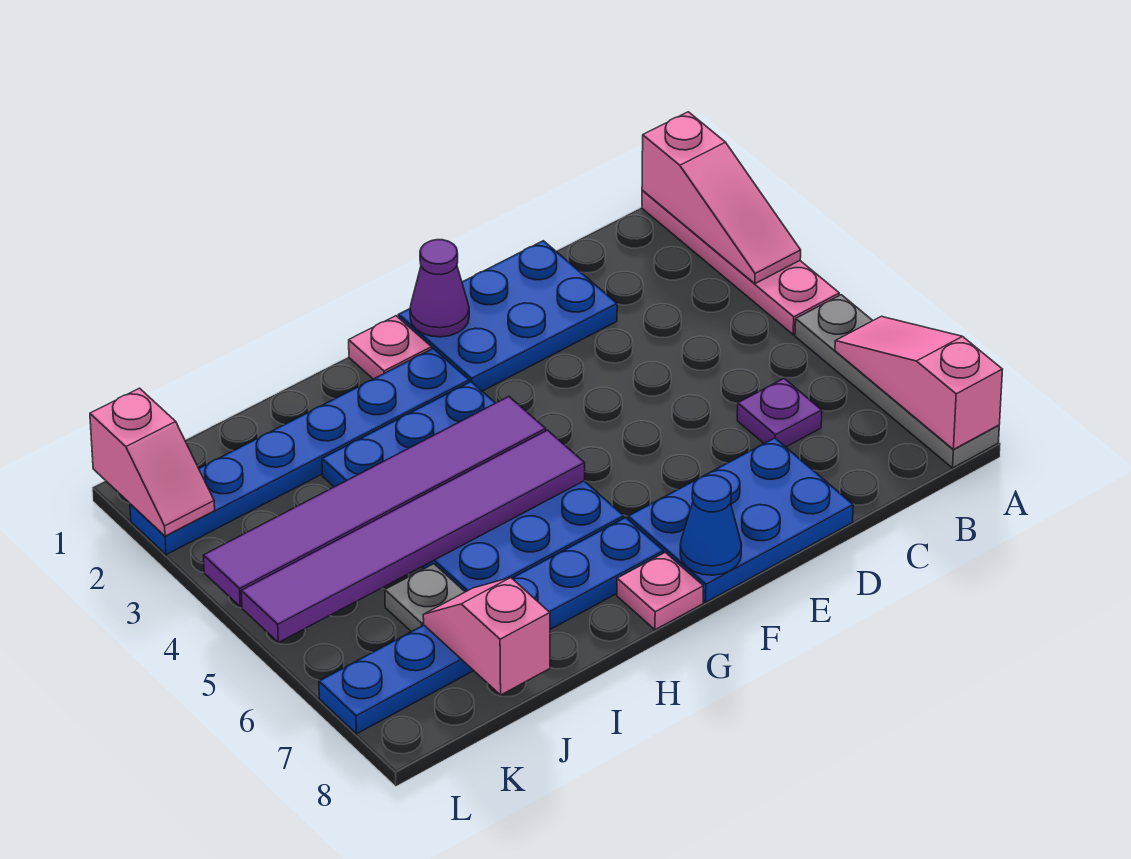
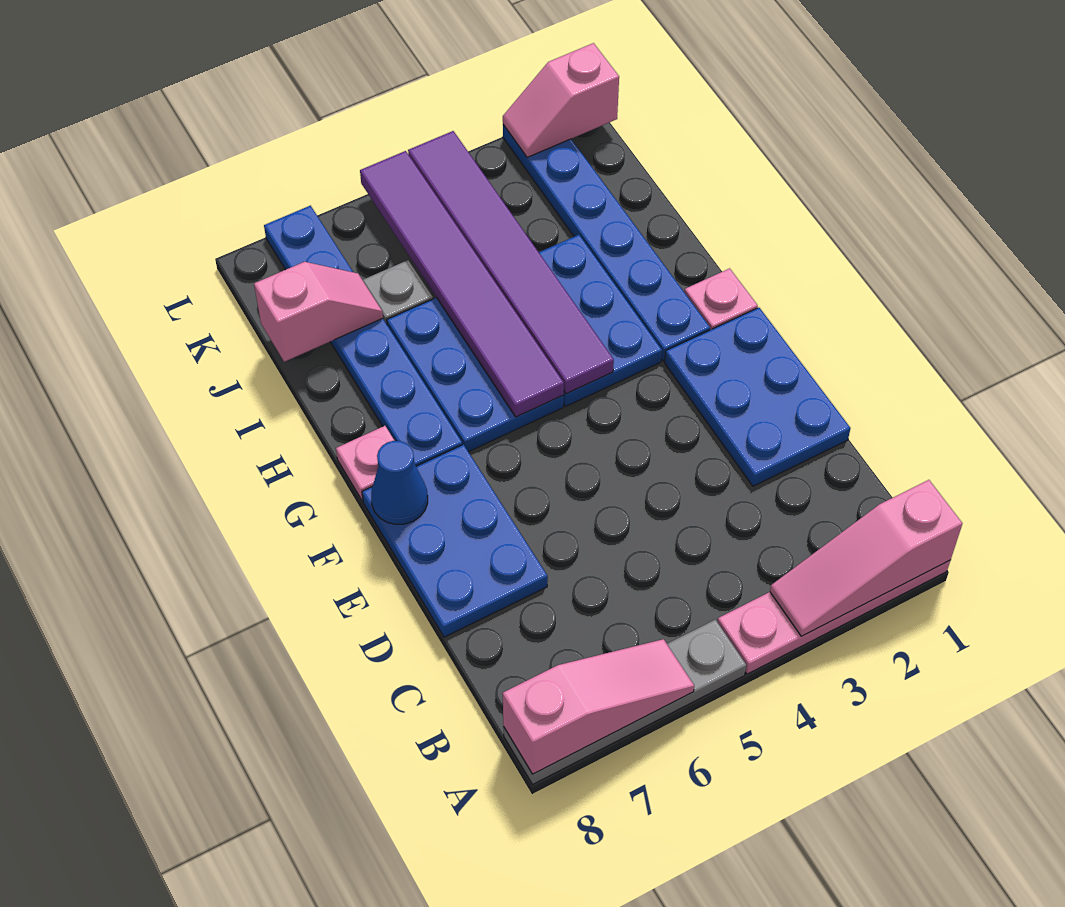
purple plate C6 level 1 -> none
purple cone F1 level 2 -> none

